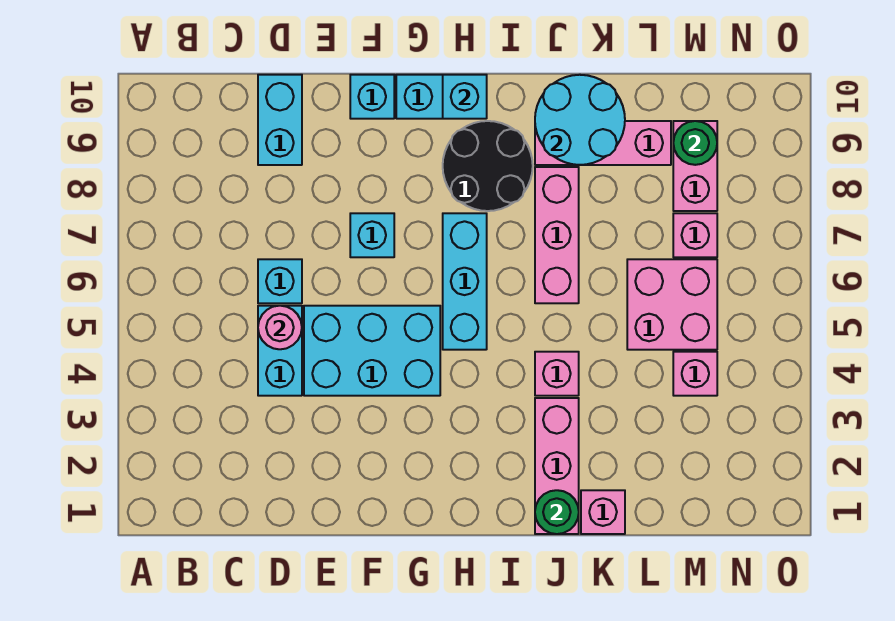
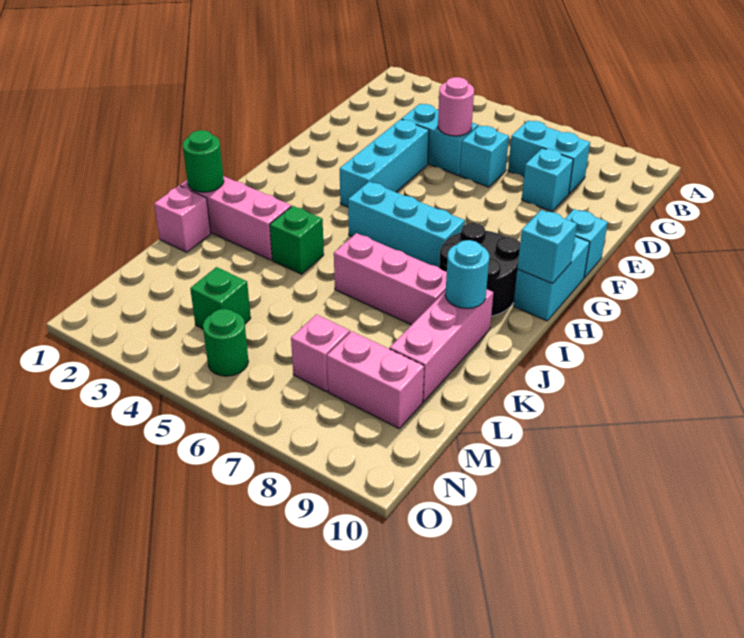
cyan brick D9:D10 level 1 -> cyan brick C7:C8 level 1
cyan brick E4:G5 level 1 -> cyan brick E4:G4 level 1
cyan brick F7 level 1 -> cyan brick D8 level 1
pink brick J4 level 1 -> green brick J4 level 1
cyan round brick J9:K10 level 2 -> cyan round brick J9 level 2
pink brick L5:M6 level 1 -> none
pink brick M4 level 1 -> green brick M4 level 1
green round brick M9 level 2 -> green round brick N5 level 1

